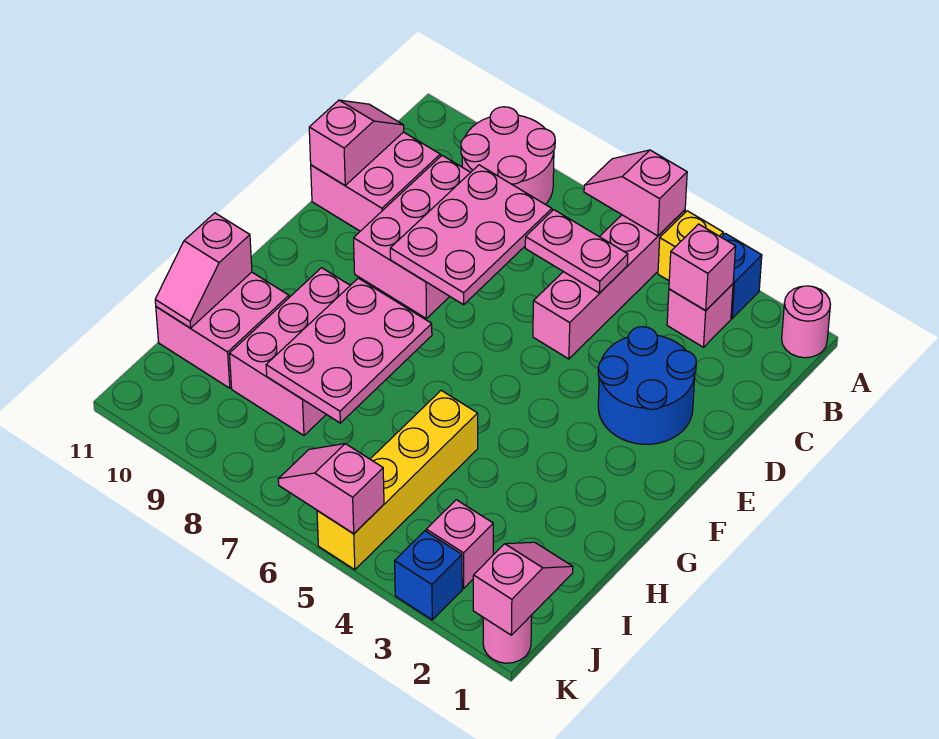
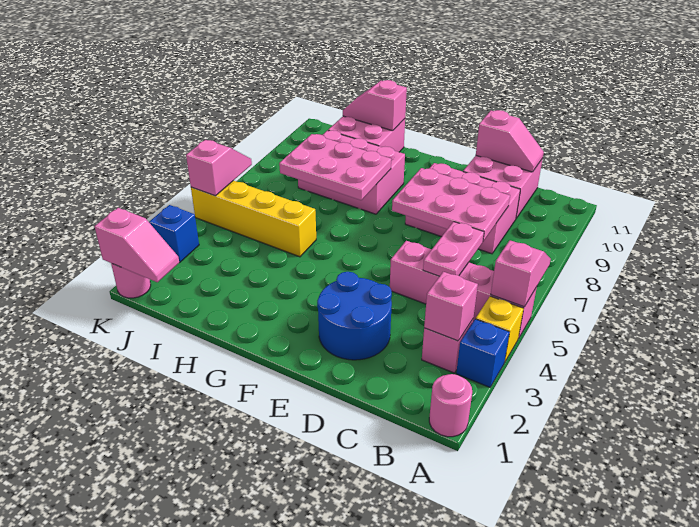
pink round brick A8:B9 level 1 -> none
pink brick J3 level 1 -> none

